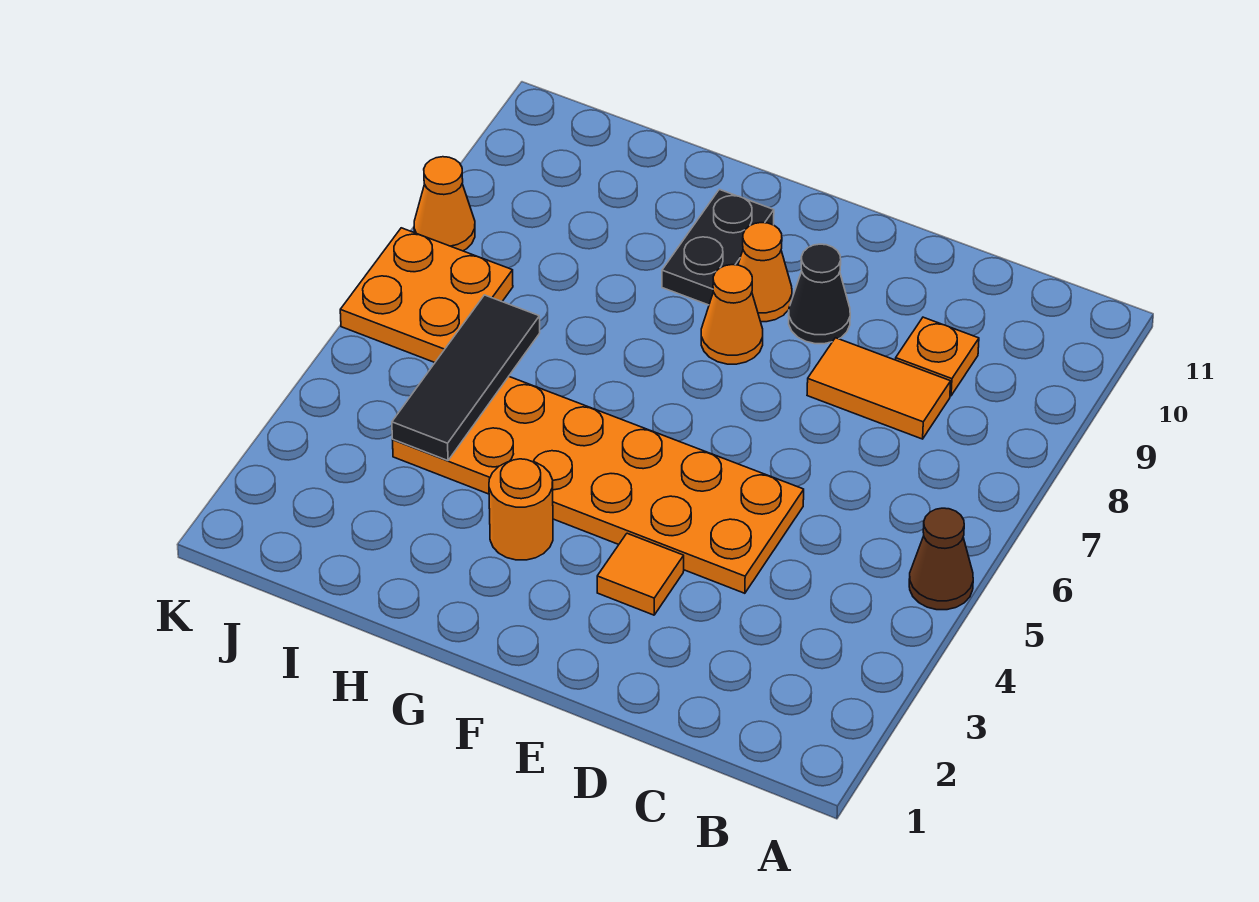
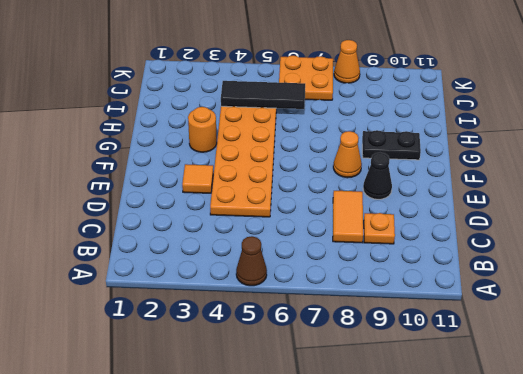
orange cone F9 level 1 -> none

